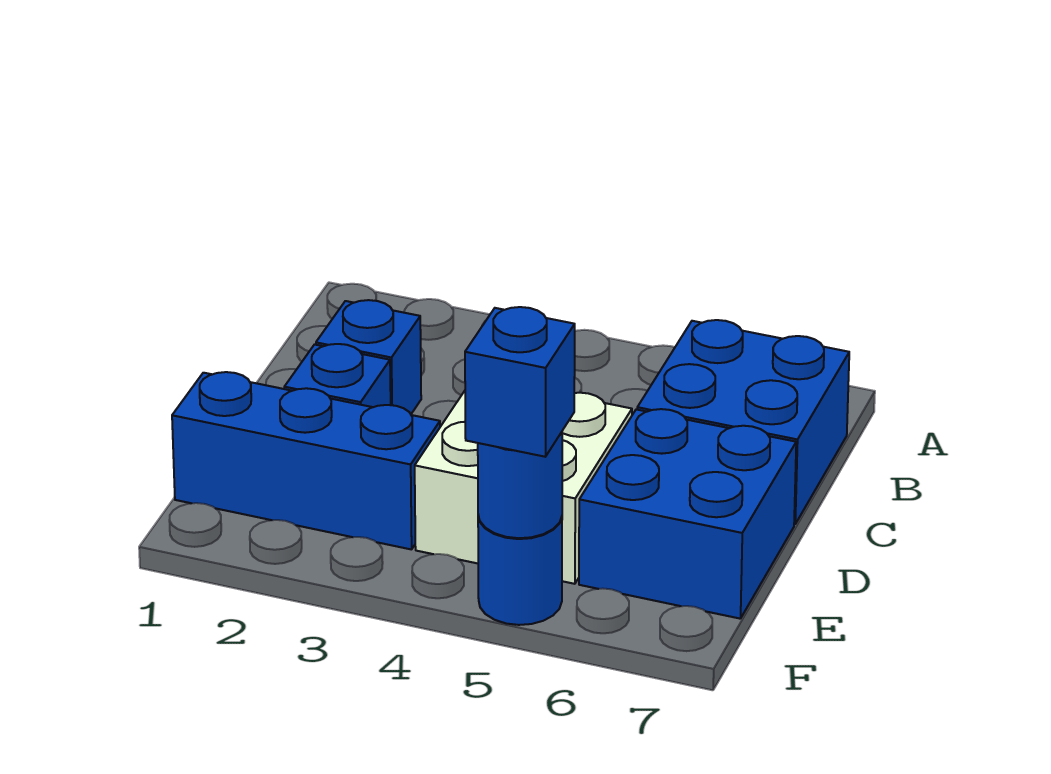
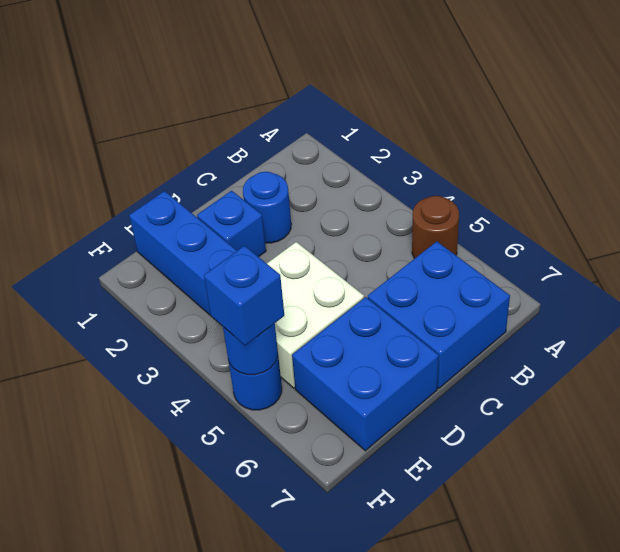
none -> brown round brick A5 level 1
blue brick C2 level 1 -> blue round brick C2 level 1

